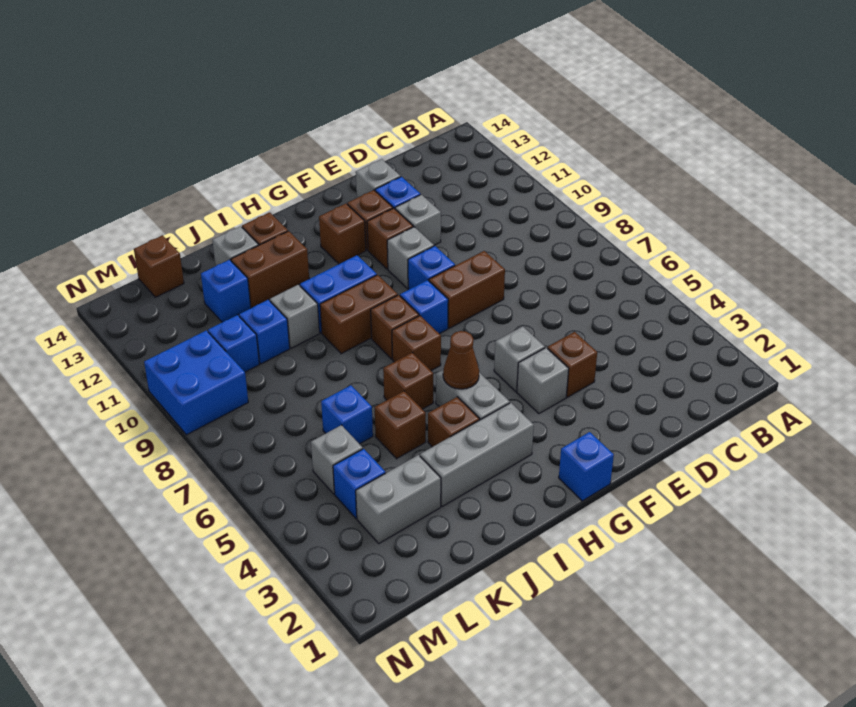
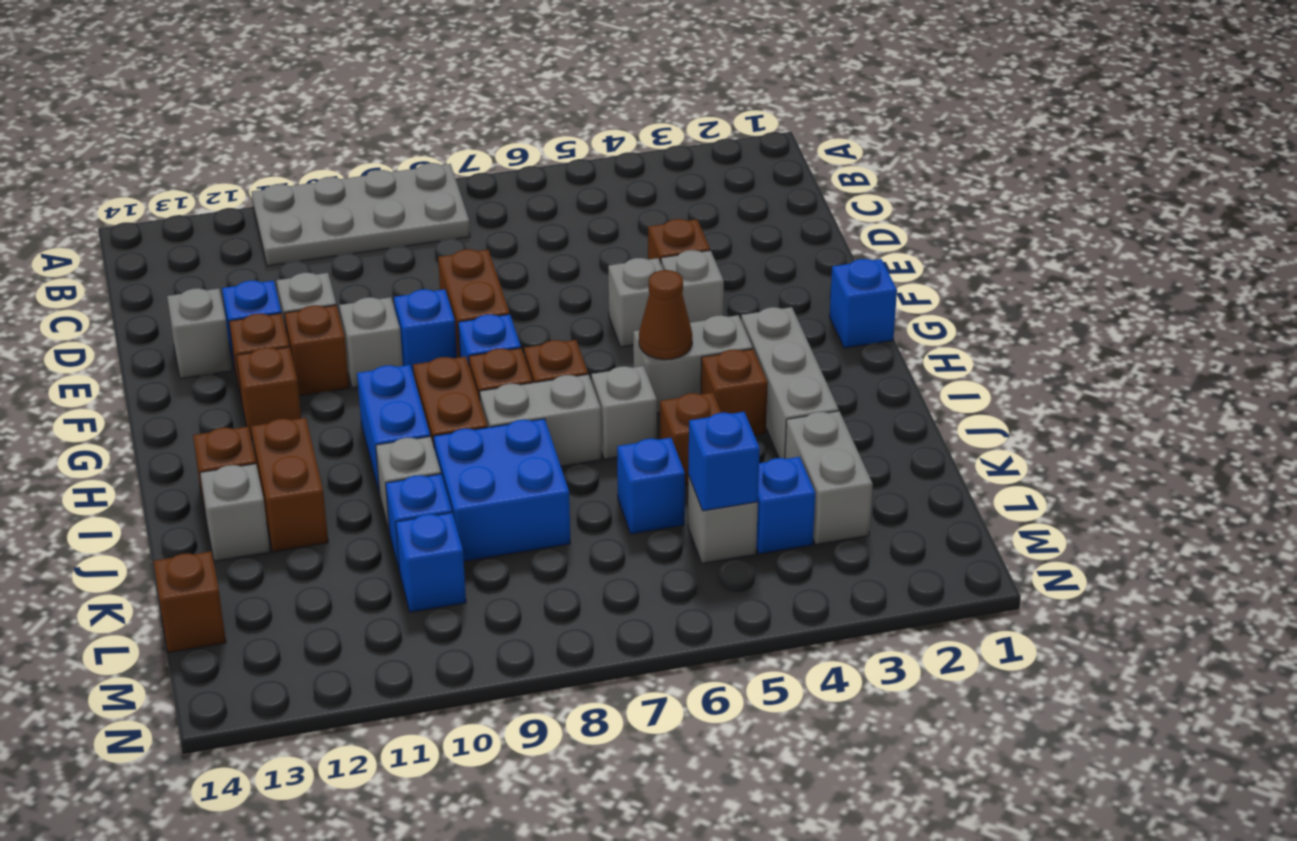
none -> grey plate A8:B11 level 1
brown brick I6 level 1 -> grey brick I6 level 1
none -> grey brick I7:I8 level 1
blue brick K12 level 1 -> blue brick L5 level 2
blue brick M9:N10 level 1 -> blue brick J8:K9 level 1

